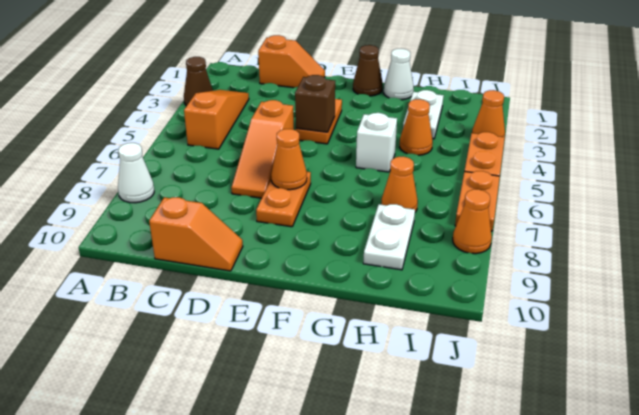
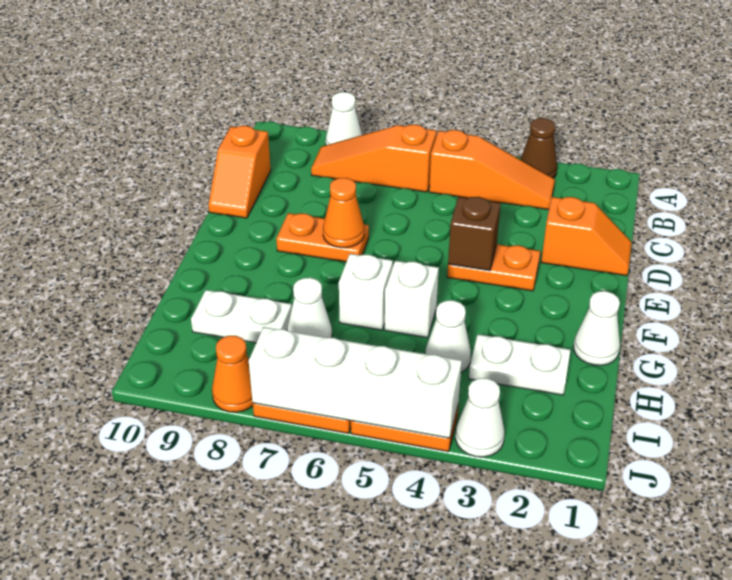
orange slope C1:D1 level 1 top C -> orange slope D1:D2 level 1 top 2
orange slope D5:D7 level 1 top 5 -> orange slope B6:B8 level 1 top 6
brown cone F1 level 1 -> none
none -> white brick G6 level 1
orange cone H4 level 1 -> white cone H4 level 1
orange cone H7 level 1 -> white cone H7 level 1
orange cone J3 level 1 -> white cone J3 level 1
none -> white brick J4:J7 level 2

